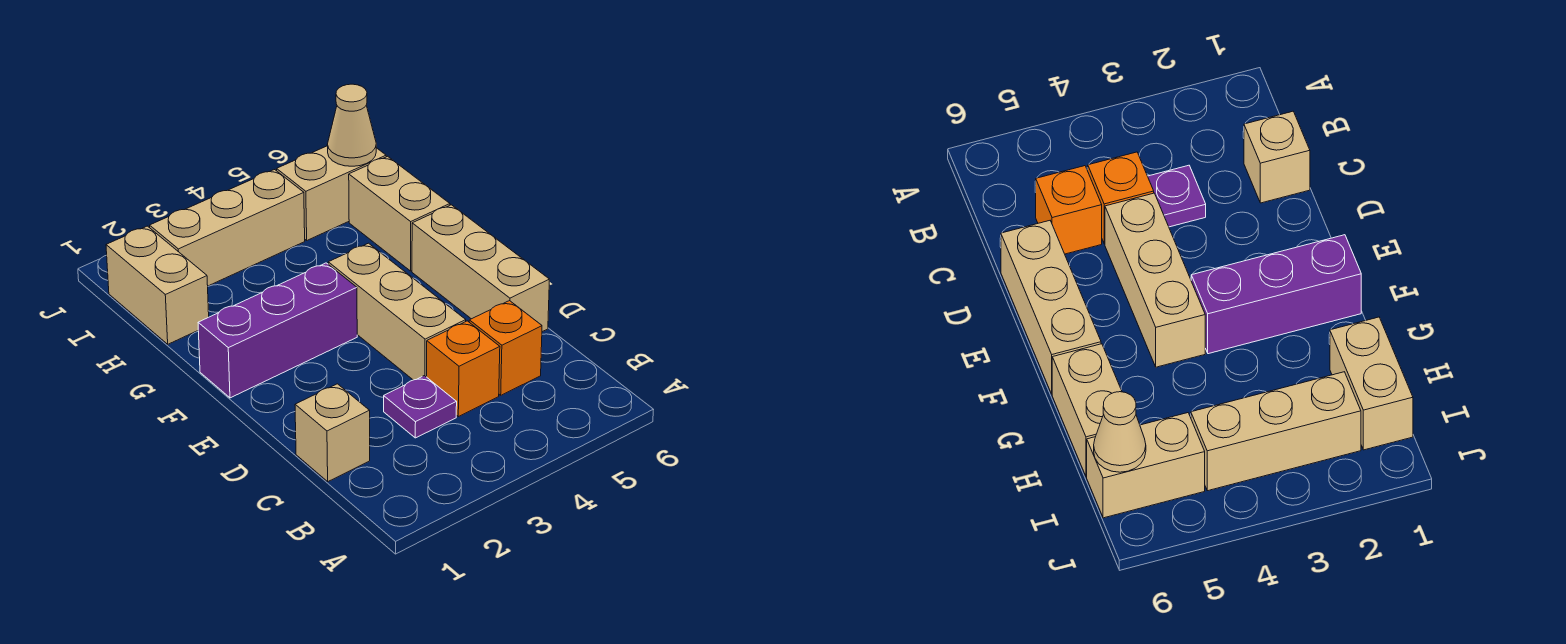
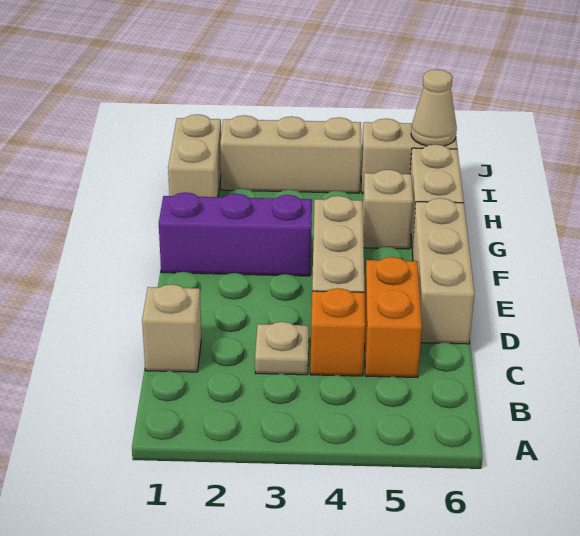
purple plate C3 level 1 -> tan plate C3 level 1
orange brick C5 level 1 -> orange brick C5:D5 level 1
none -> tan brick G5 level 1

